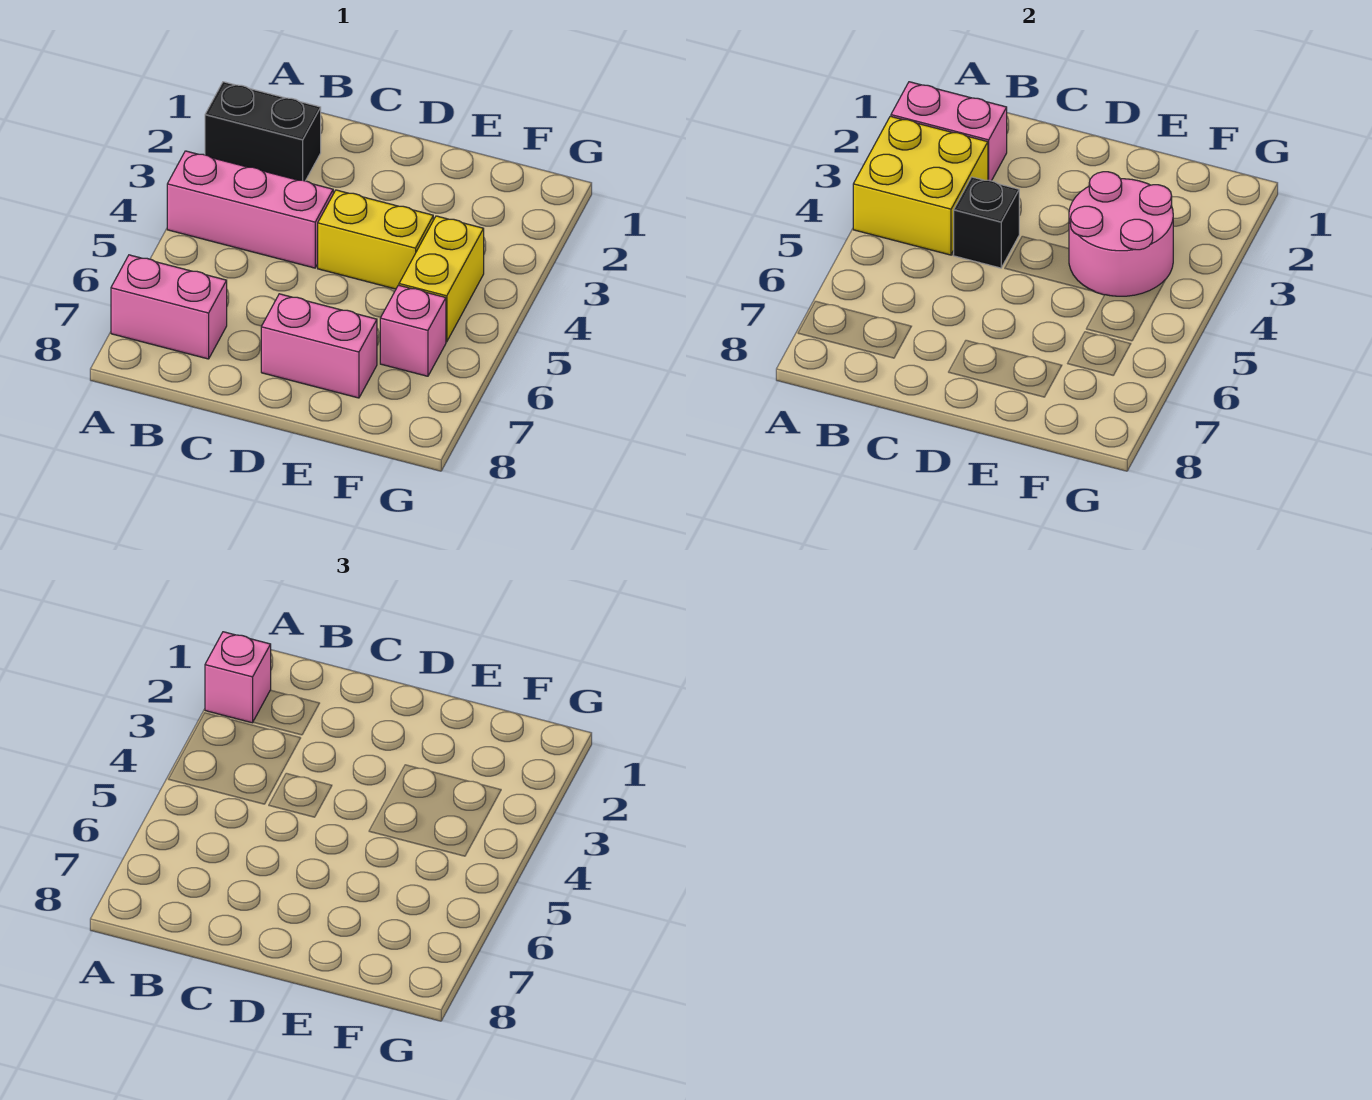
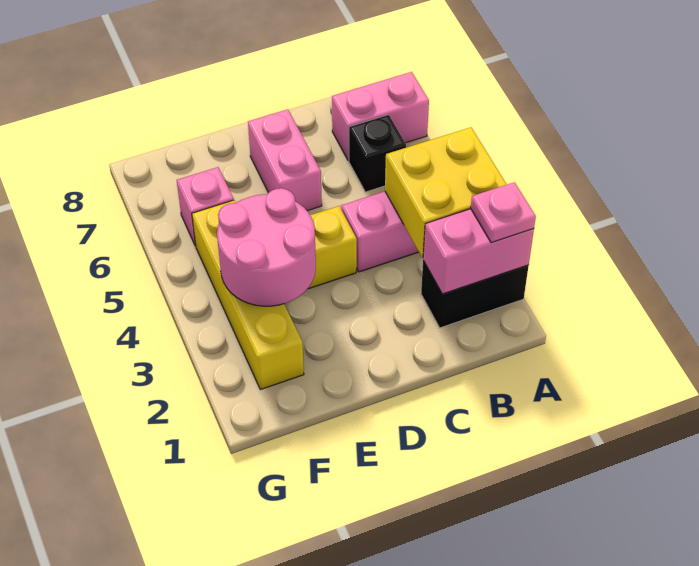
pink brick A2 level 3 -> pink plate A2 level 3
black brick C4 level 2 -> black brick B6 level 1
pink brick D7:E7 level 1 -> pink brick D6:D7 level 1
yellow brick F4:F5 level 1 -> yellow brick F2:F5 level 1

